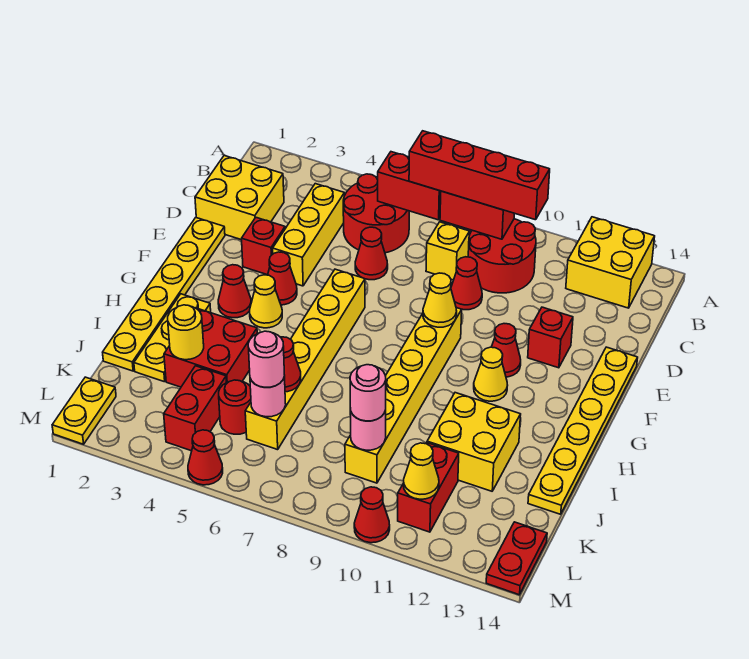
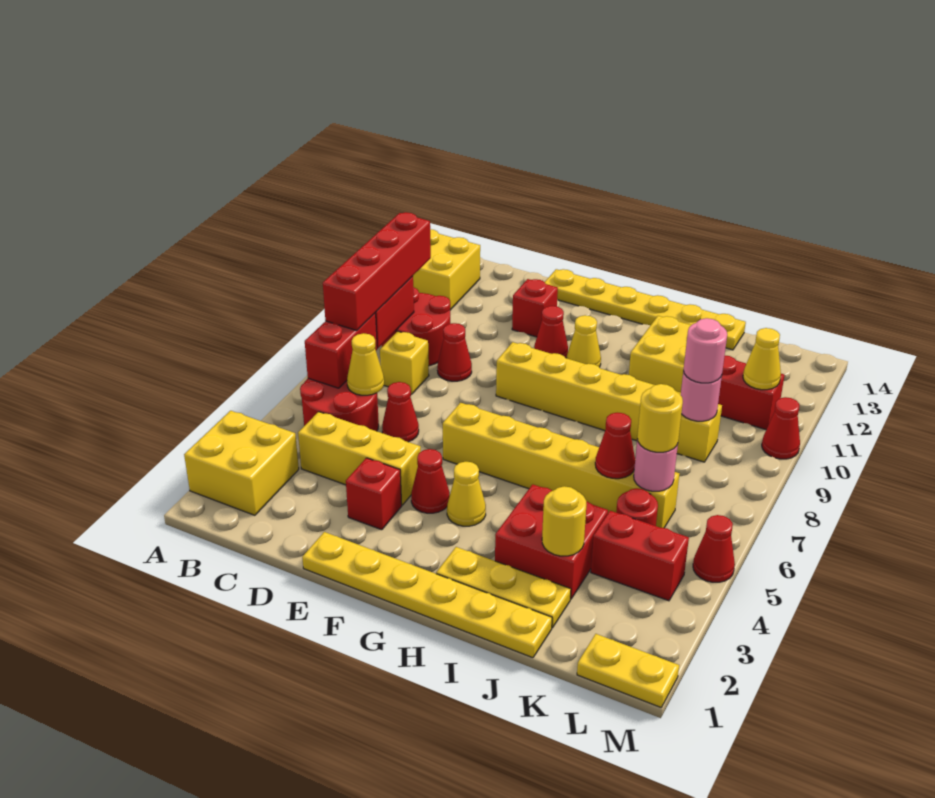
yellow brick C1:D2 level 1 -> yellow brick A2:B3 level 1
yellow cone F9 level 2 -> yellow cone C6 level 2
red cone G3 level 1 -> none
pink round brick K6 level 3 -> yellow round brick K6 level 3
red plate L14:M14 level 1 -> none

